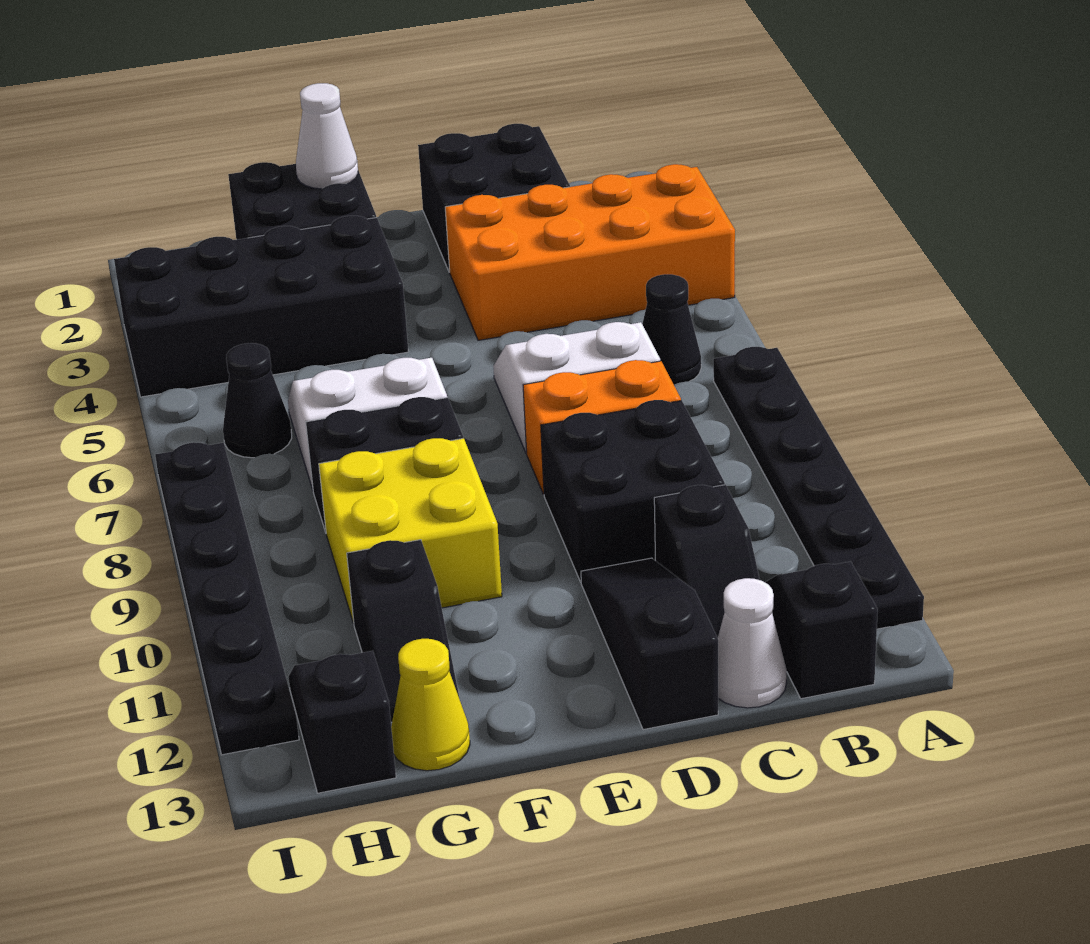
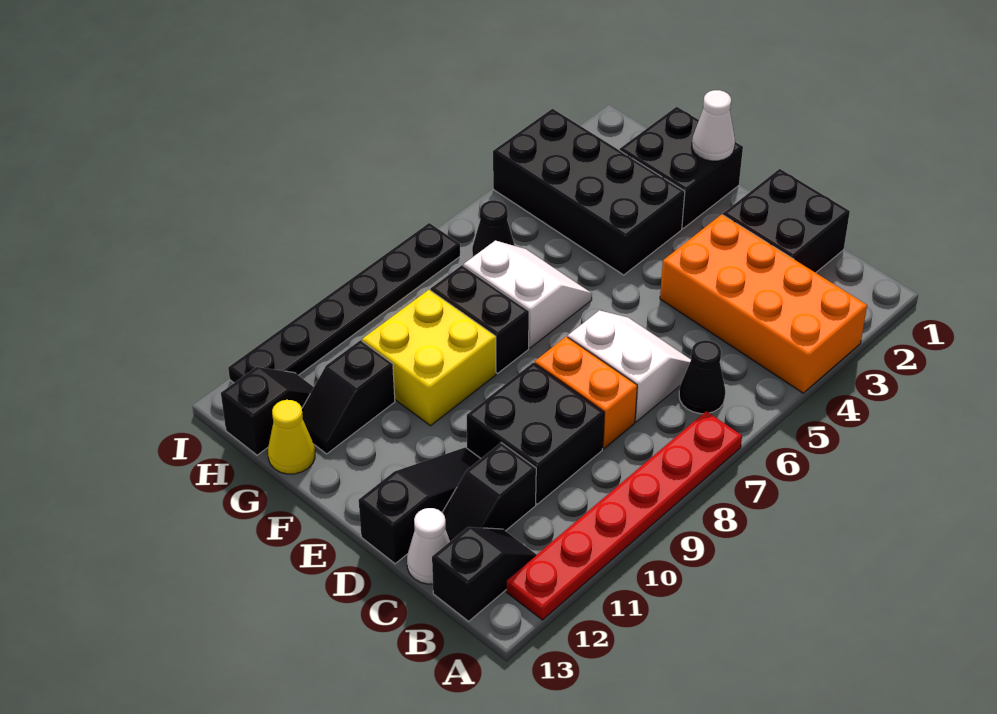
black plate A7:A12 level 1 -> red plate A7:A12 level 1

